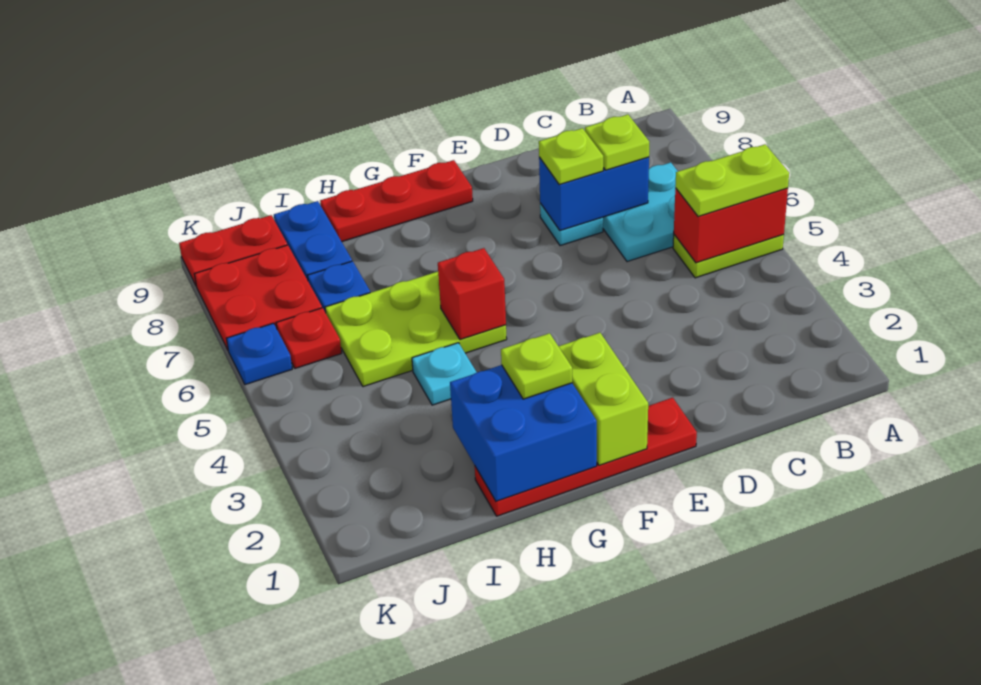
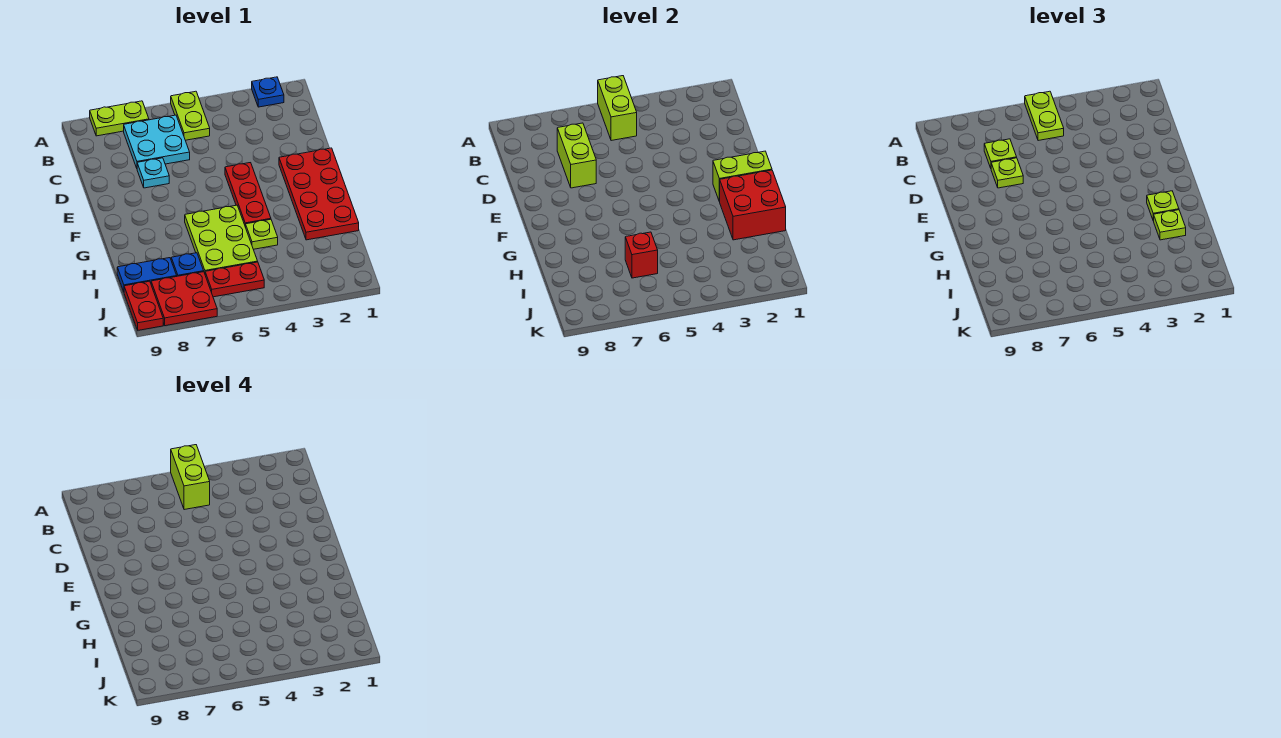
red brick A5:B5 level 2 -> lime brick A5:B5 level 2
none -> lime brick A5:B5 level 4
none -> lime plate A7:A8 level 1
blue brick C7:D7 level 2 -> lime brick C7:D7 level 2
red plate E1:H1 level 1 -> red plate E1:H2 level 1
red plate F9:H9 level 1 -> red plate E4:G4 level 1
blue brick G1:H2 level 2 -> red brick G1:H2 level 2
red brick G5 level 2 -> red brick I6 level 2
none -> lime plate H2 level 3
cyan plate H4 level 1 -> lime plate H4 level 1
red plate J6 level 1 -> red plate J5:J6 level 1
blue plate K6 level 1 -> blue plate A2 level 1

